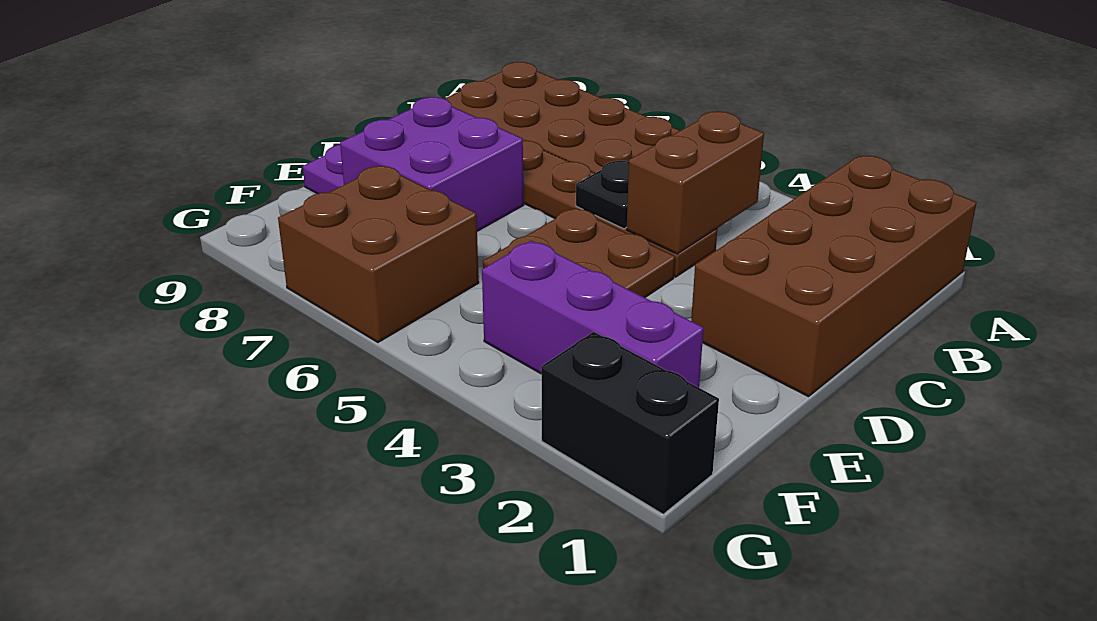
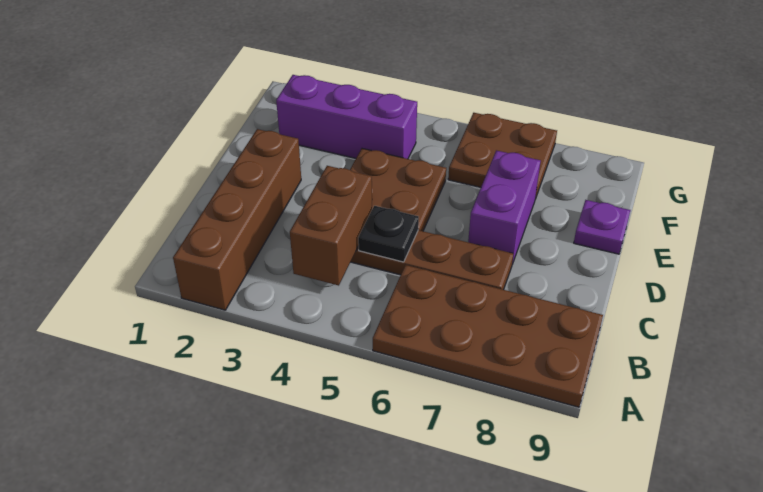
brown brick A1:D2 level 1 -> brown brick A2:D2 level 1
purple brick D7:E8 level 1 -> purple brick D7:E7 level 1
brown brick F6:G7 level 1 -> brown plate F6:G7 level 1
black brick G1:G2 level 1 -> none

